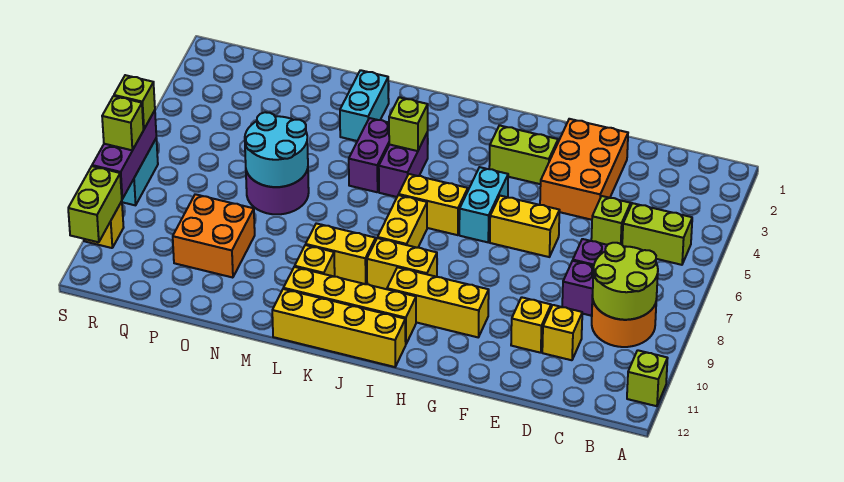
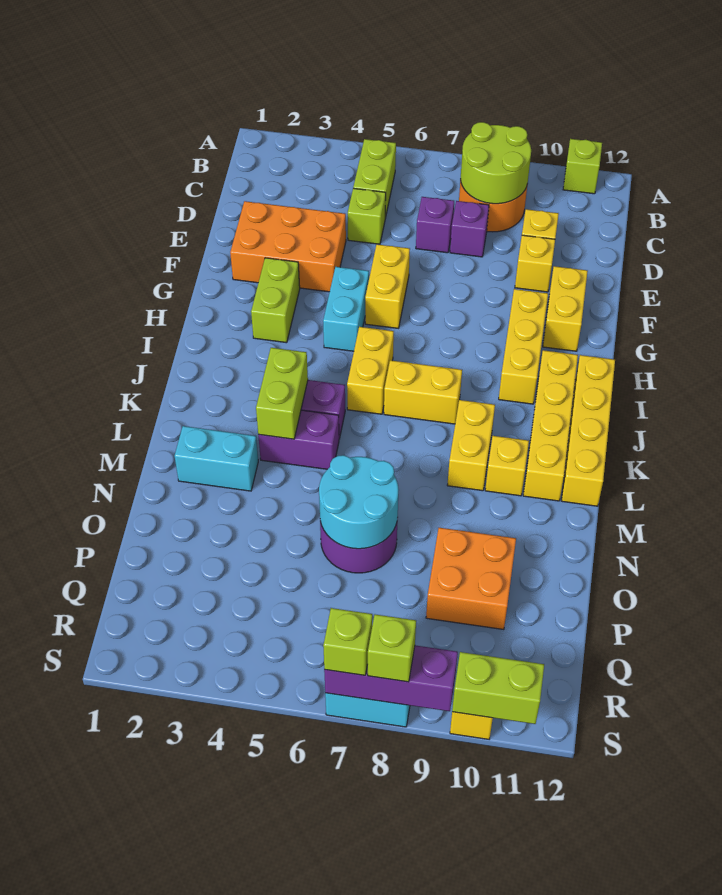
cyan brick H5:H6 level 1 -> cyan brick G5:H5 level 1
yellow brick I9:J9 level 1 -> yellow brick F11:G11 level 1
lime brick K4 level 2 -> lime brick K4:L4 level 2

